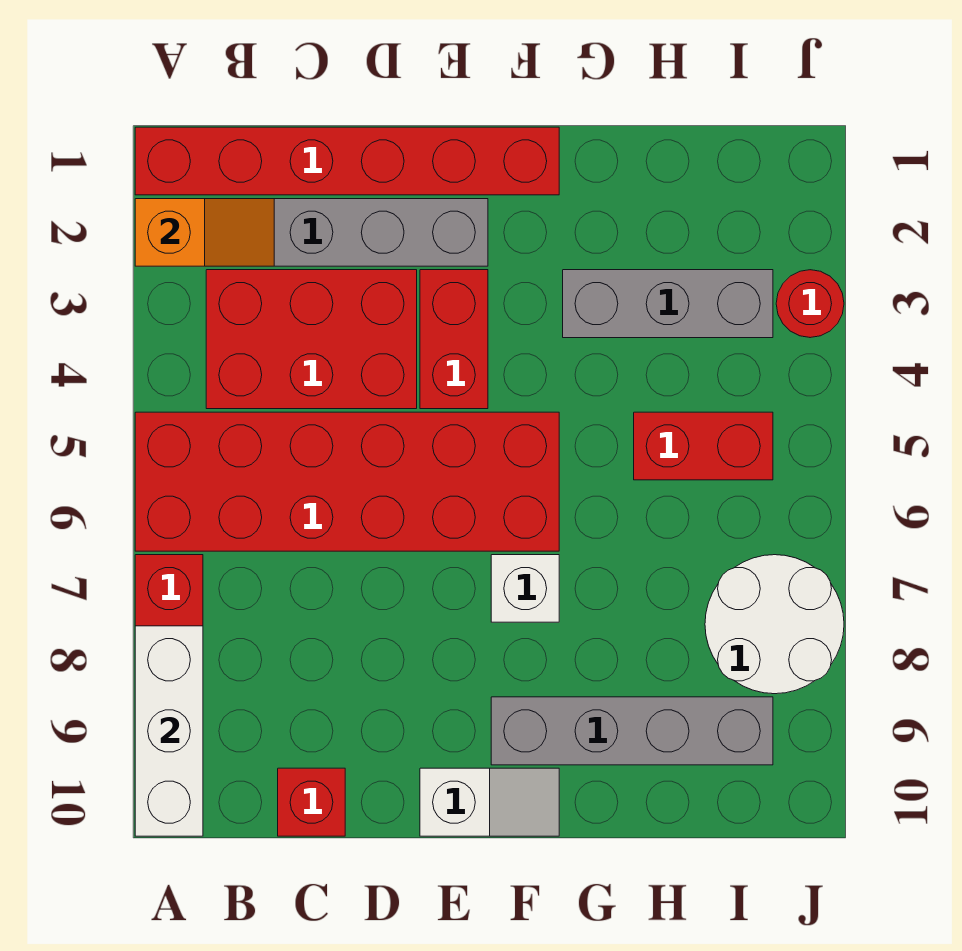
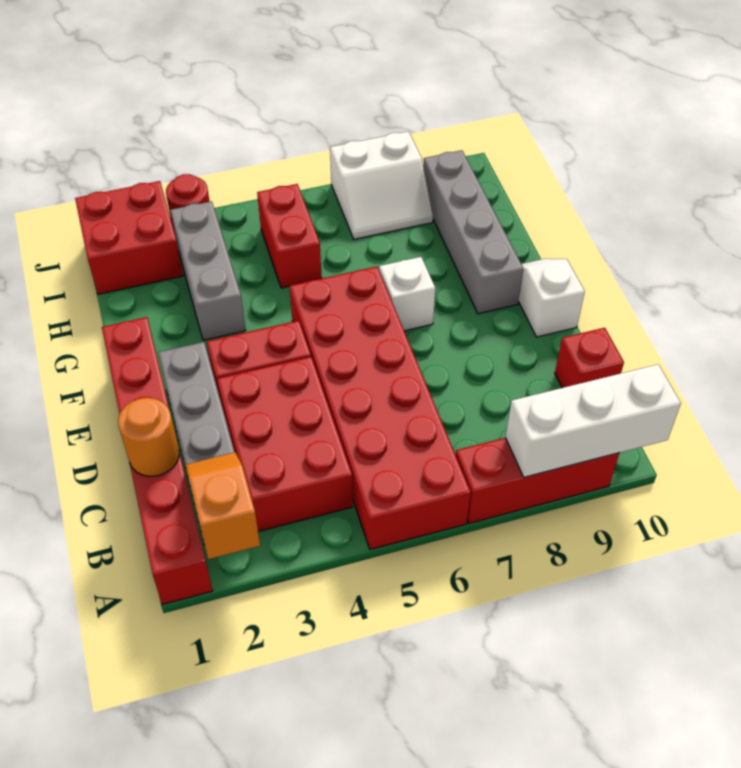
none -> orange round brick C1 level 2
none -> red brick I1:J2 level 1
white round brick I7:J8 level 1 -> white slope I7:J8 level 1 top J

